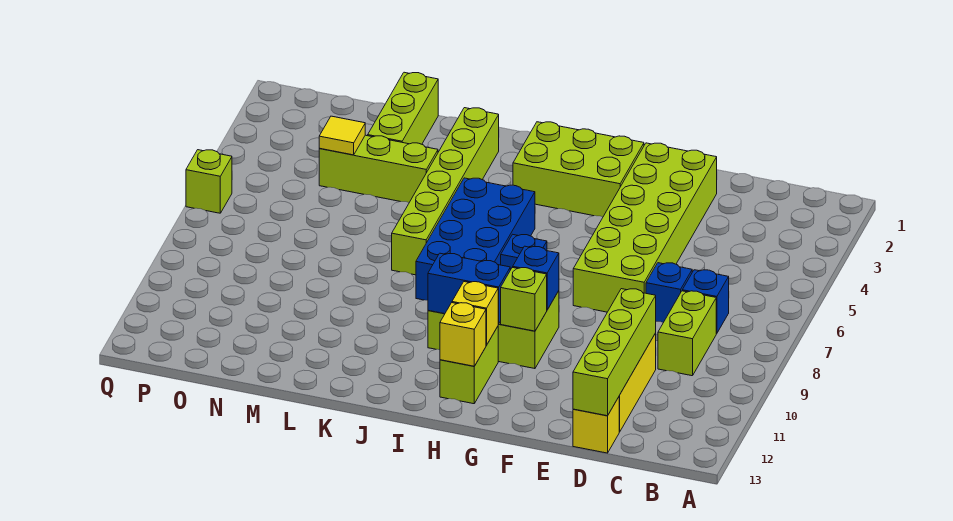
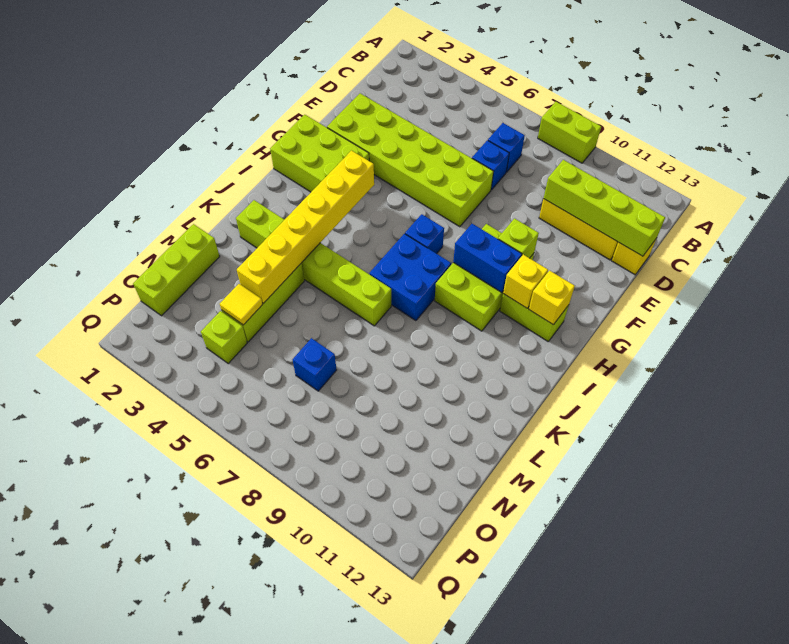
lime brick C8:C9 level 1 -> lime brick A8:A9 level 1
lime brick G2:I3 level 1 -> lime brick G1:H3 level 1
blue brick G9 level 2 -> blue brick N7 level 1
none -> yellow brick H4:M4 level 2
blue brick H10:I10 level 2 -> blue brick H9:H10 level 2
blue brick I5:J8 level 1 -> blue brick I7:J8 level 1
lime brick M1:M3 level 1 -> lime brick M1:O1 level 1
lime brick Q6 level 1 -> lime brick O4 level 1

